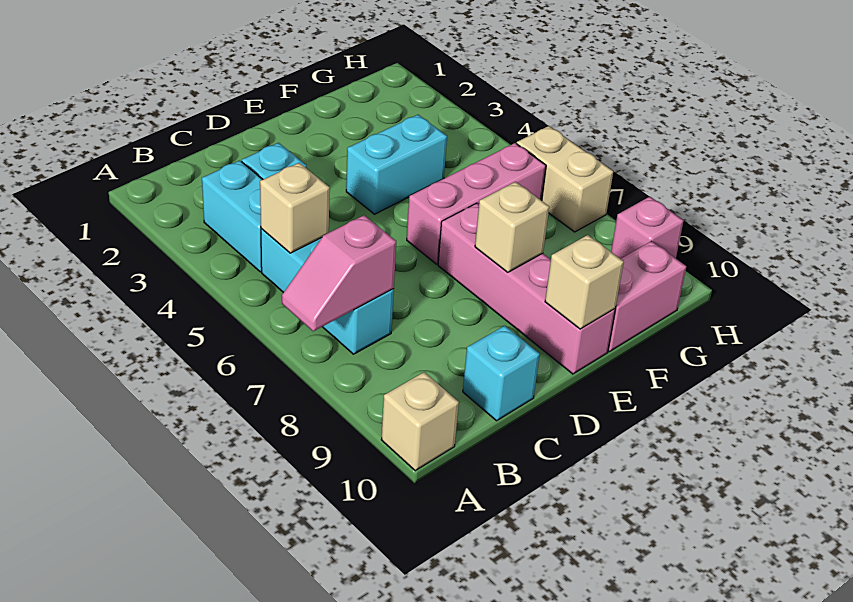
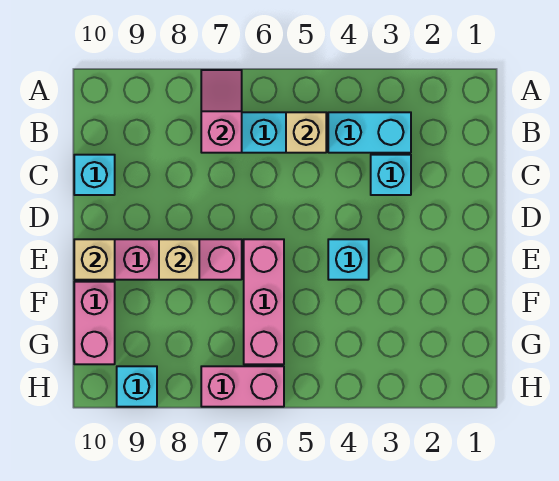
tan brick A10 level 1 -> none
cyan brick E4:F4 level 1 -> cyan brick E4 level 1
tan brick H6:H7 level 1 -> pink brick H6:H7 level 1
pink brick H9 level 1 -> cyan brick H9 level 1

